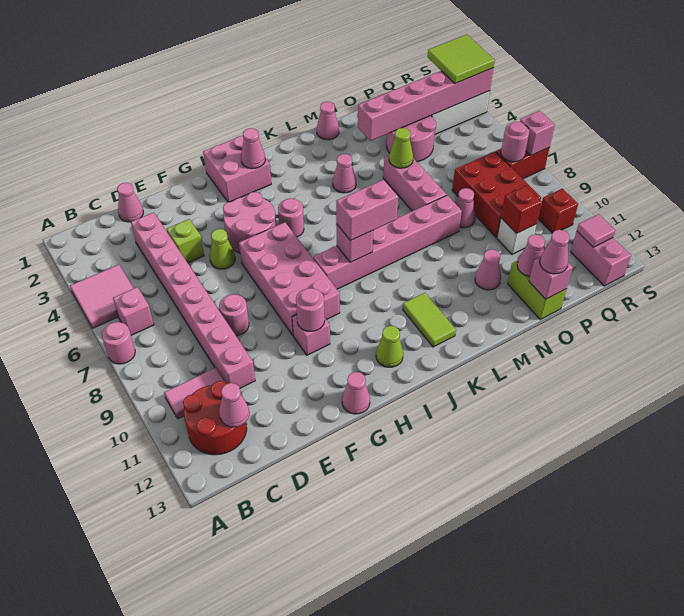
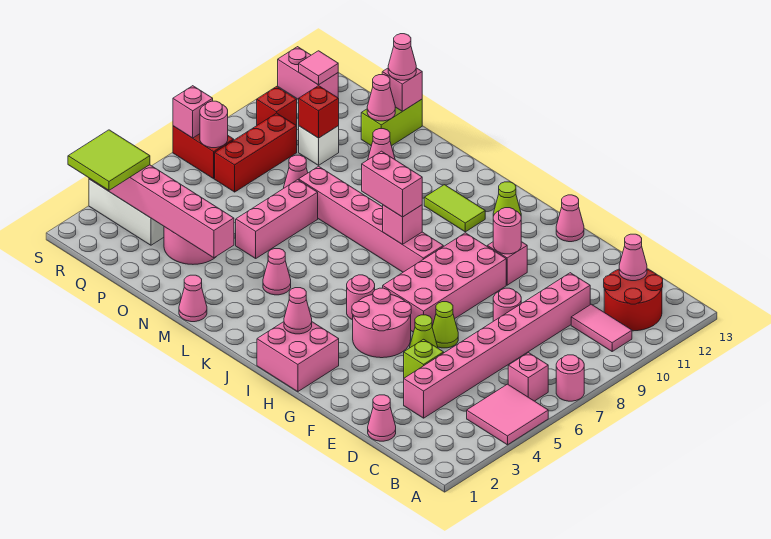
lime tile K11:K12 level 1 -> lime tile J11:K11 level 1
lime cone N5 level 2 -> lime cone F6 level 1
red brick P7:Q9 level 1 -> red brick Q7:Q9 level 1
pink brick R12:R13 level 1 -> pink brick R12:S12 level 1

